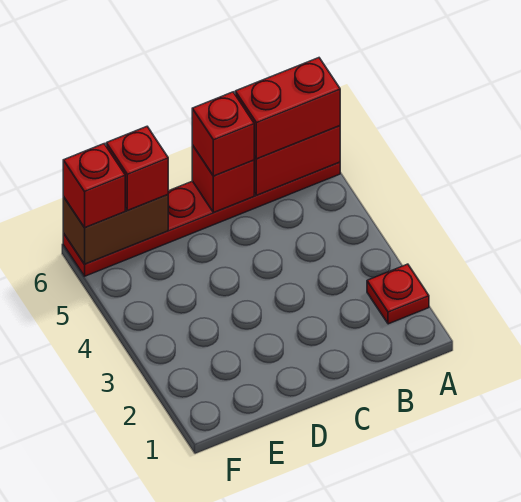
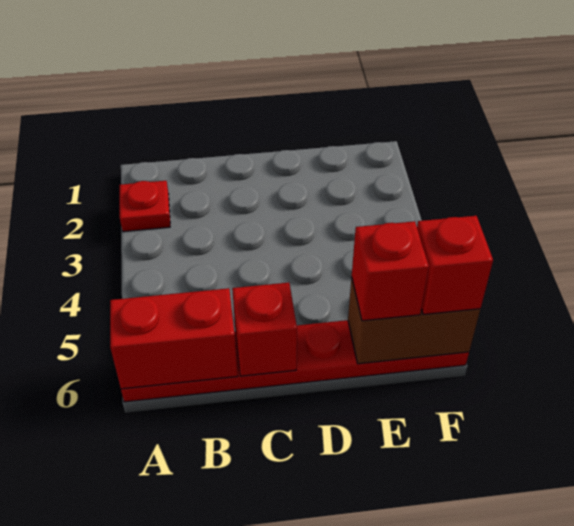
red brick A6:B6 level 3 -> none
red brick C6 level 3 -> none

